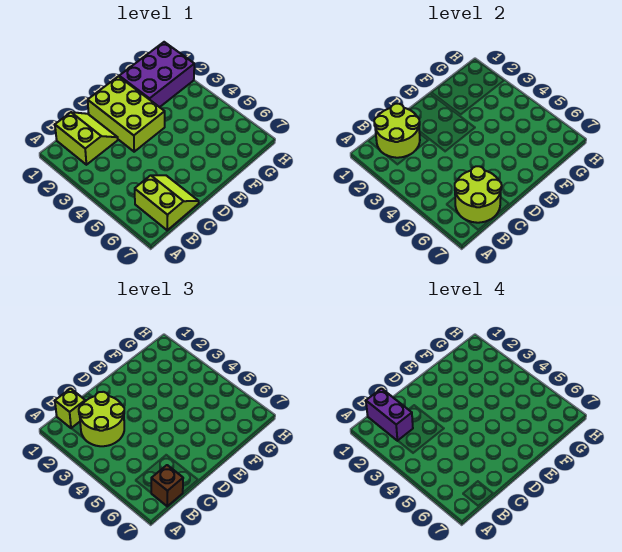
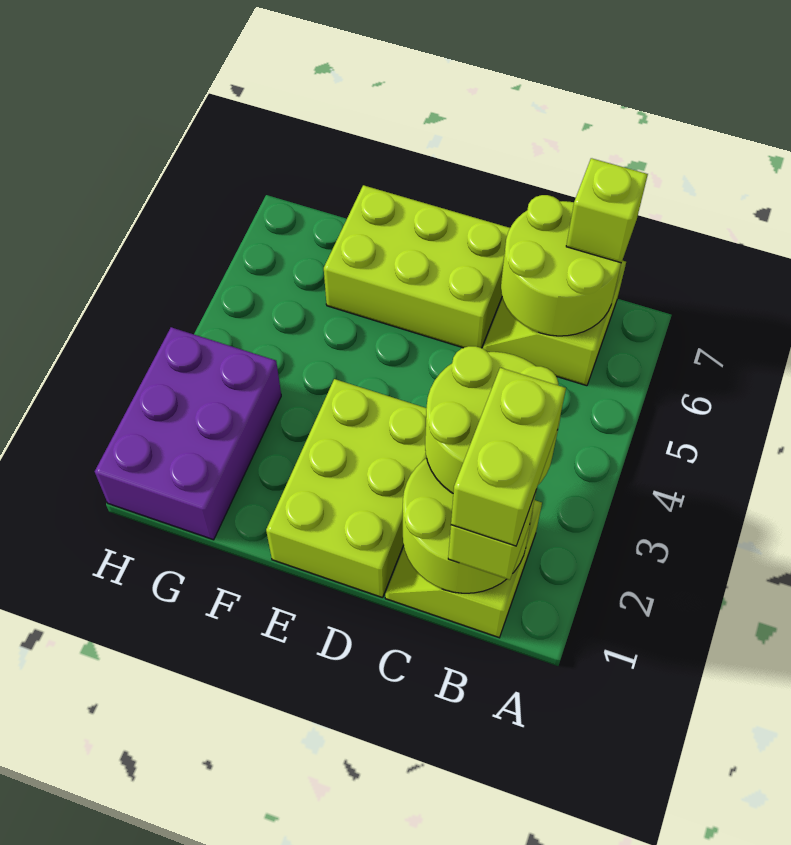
purple brick B1:B2 level 4 -> lime brick B1:B2 level 4
brown brick B7 level 3 -> lime brick B7 level 3
none -> lime brick D6:F7 level 1
purple brick F1:H2 level 1 -> purple brick G1:H3 level 1

